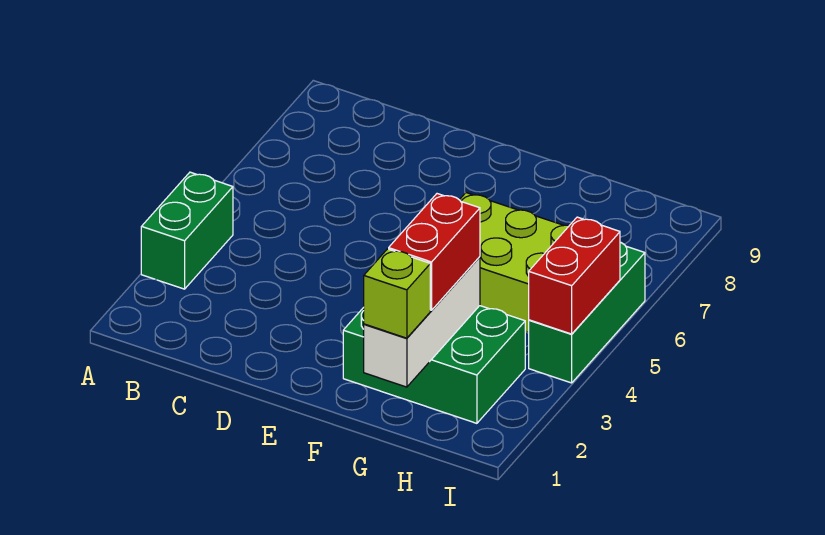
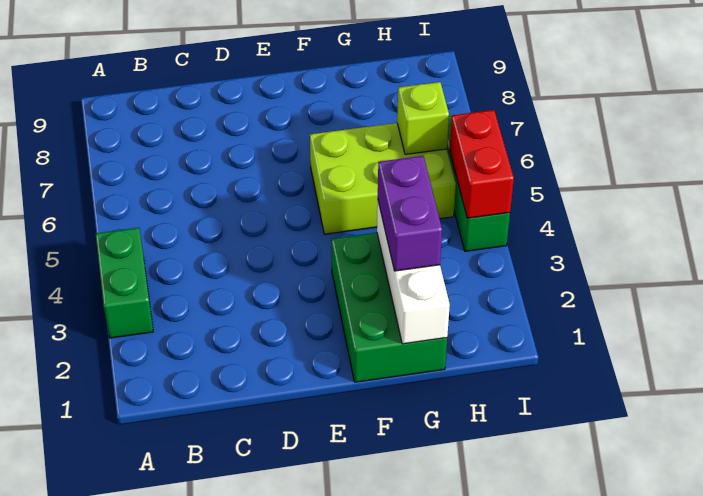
green brick F2:H3 level 1 -> green brick F1:G3 level 1
lime brick G1 level 3 -> lime brick H6 level 2
red brick G2:G3 level 3 -> purple brick G2:G3 level 3

